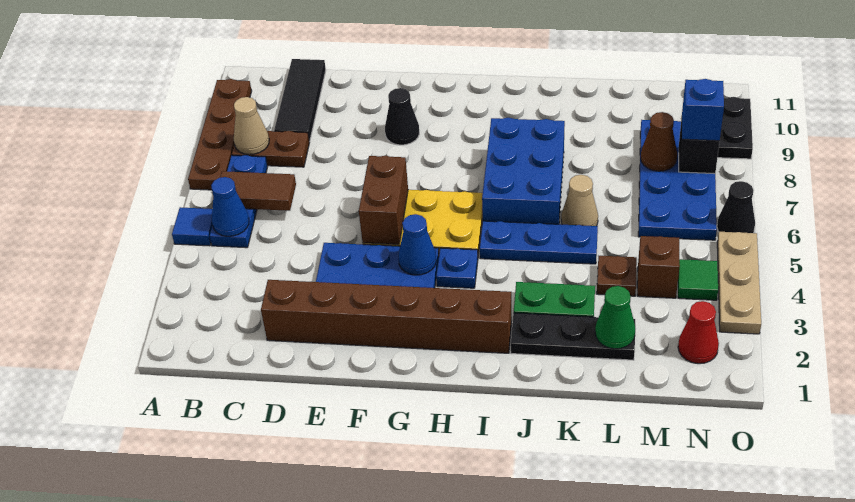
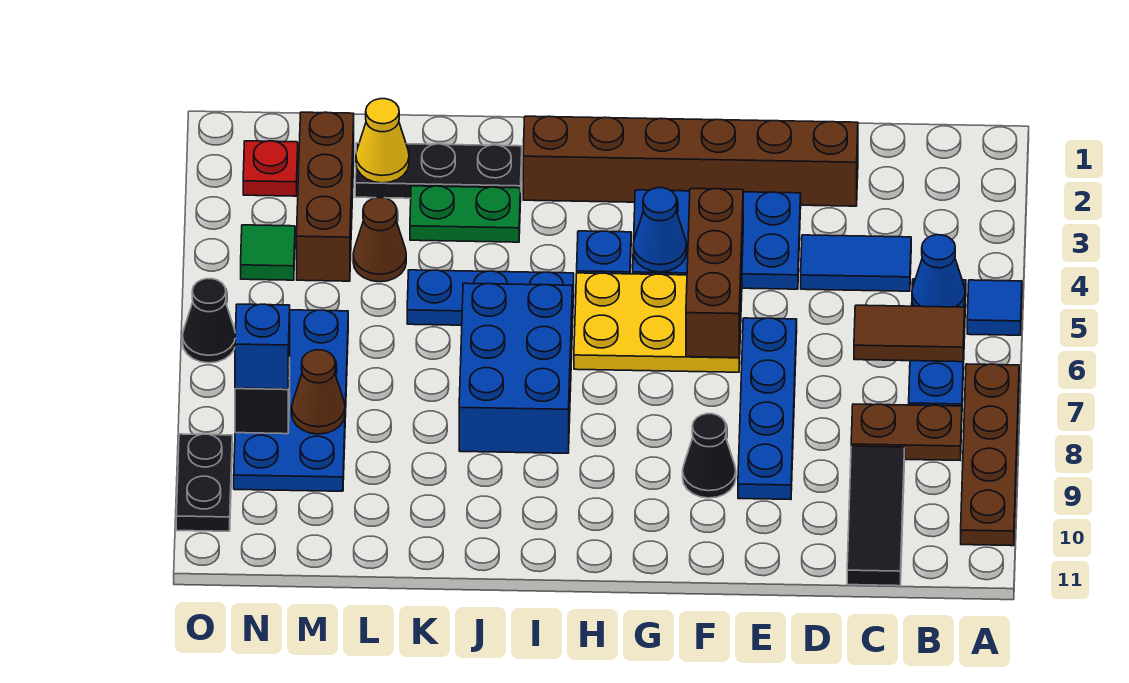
tan cone B8 level 2 -> none
none -> blue tile C4:D4 level 1
none -> blue plate E6:E9 level 1
brown brick F5:F6 level 2 -> brown brick F4:F6 level 2
tan cone K6 level 1 -> none
green cone L2 level 2 -> yellow cone L2 level 2
brown plate L4 level 1 -> brown cone L4 level 1
brown brick M4 level 1 -> brown brick M2:M4 level 1
red cone N2 level 1 -> red plate N2 level 1
tan plate O3:O5 level 1 -> none

